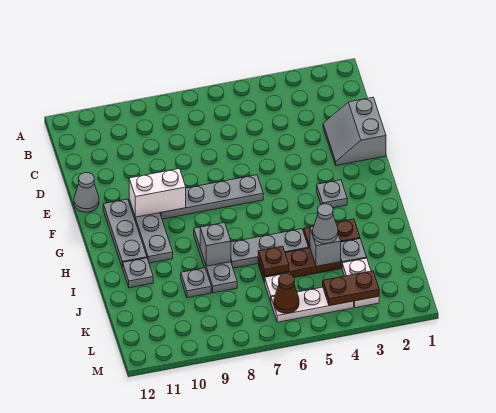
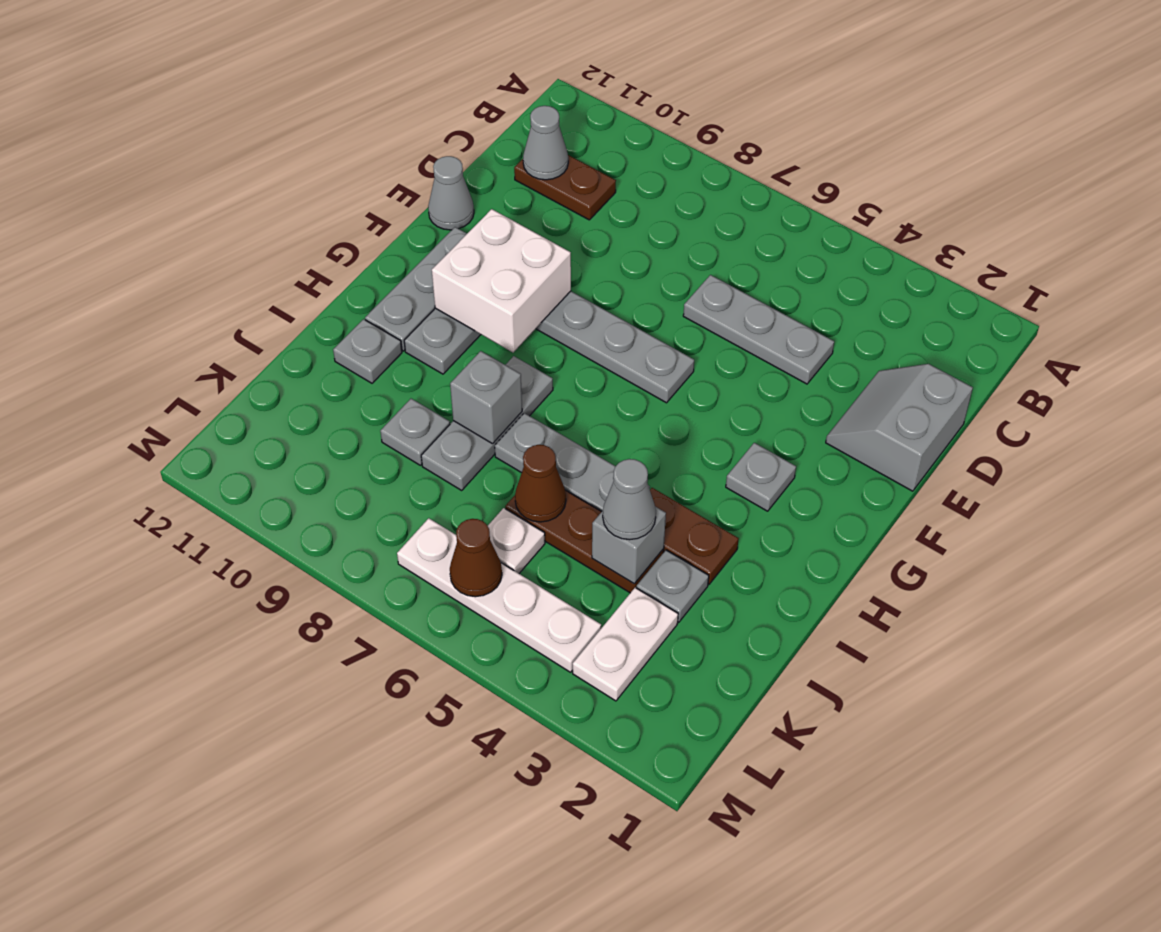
none -> grey cone C11 level 2
none -> grey plate D4:D6 level 1
white brick F9:F10 level 2 -> white brick F9:G10 level 2
brown plate J6 level 2 -> brown cone J6 level 2
brown plate L3:L4 level 2 -> brown plate C10:C11 level 1
white plate L4:L6 level 1 -> white plate L4:L7 level 1

